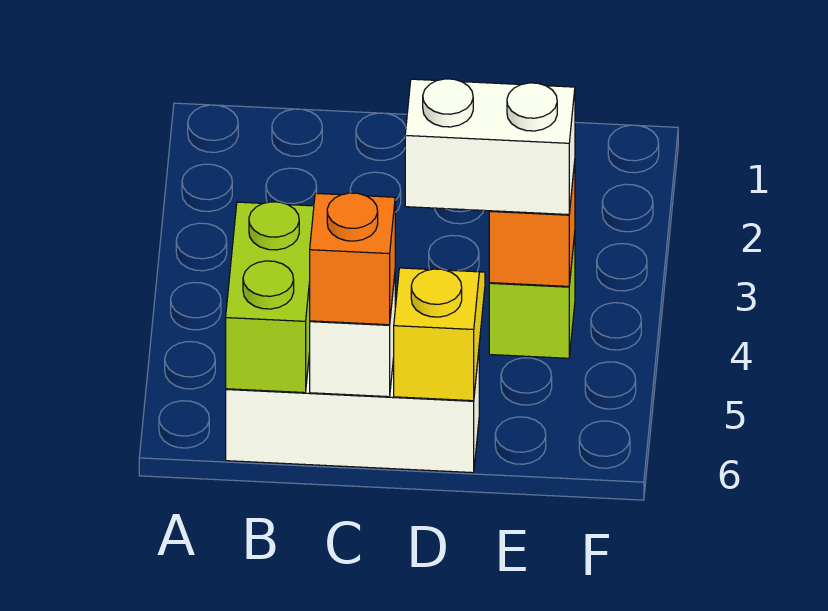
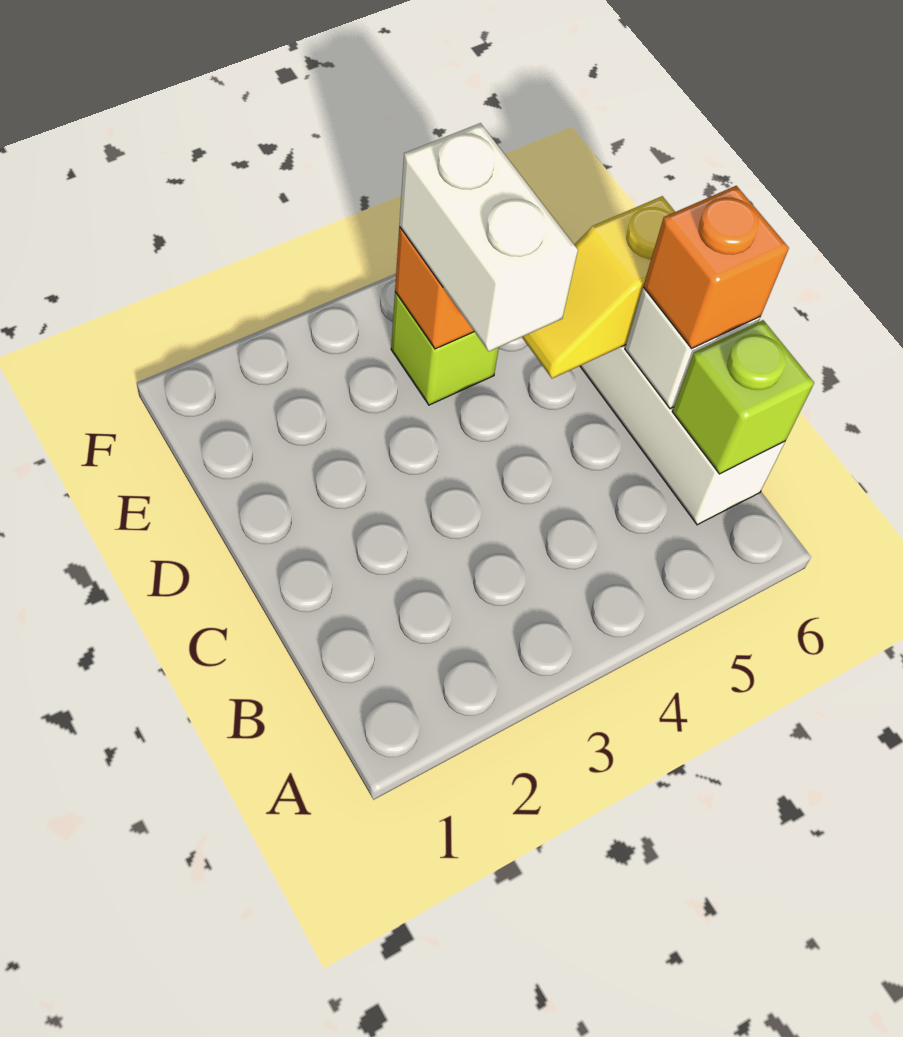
lime brick B5:B6 level 2 -> lime brick B6 level 2

